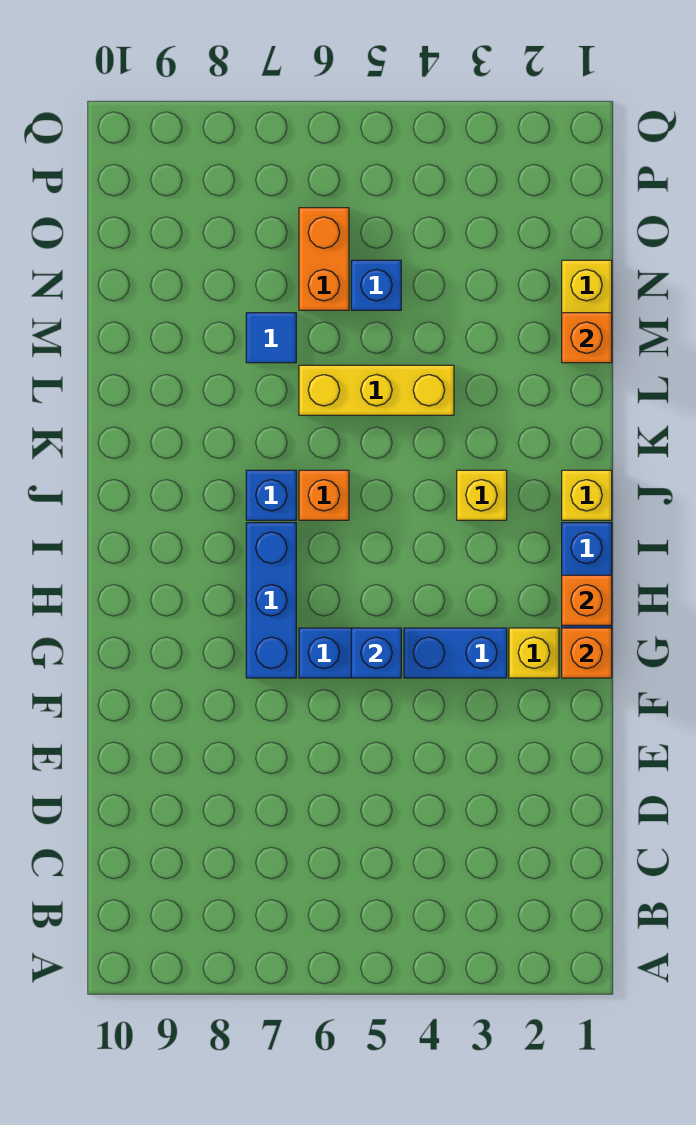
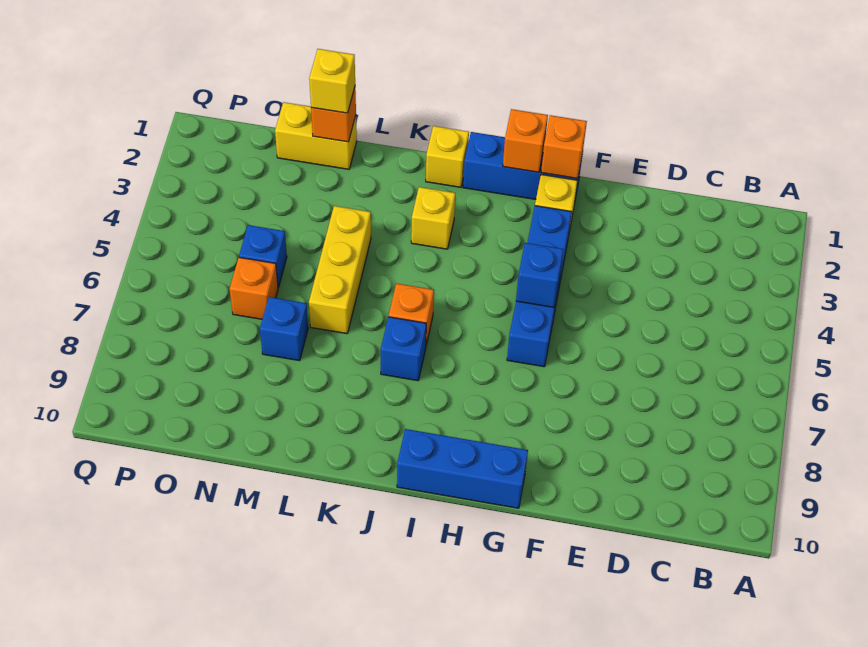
blue brick G7:I7 level 1 -> blue brick G10:I10 level 1
none -> yellow brick M1 level 3
blue tile M7 level 1 -> blue brick M7 level 1
orange brick N6:O6 level 1 -> orange brick N6 level 1

